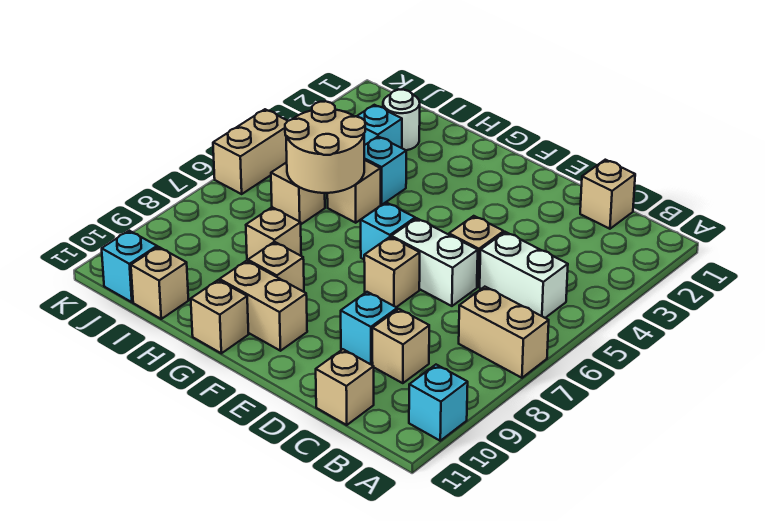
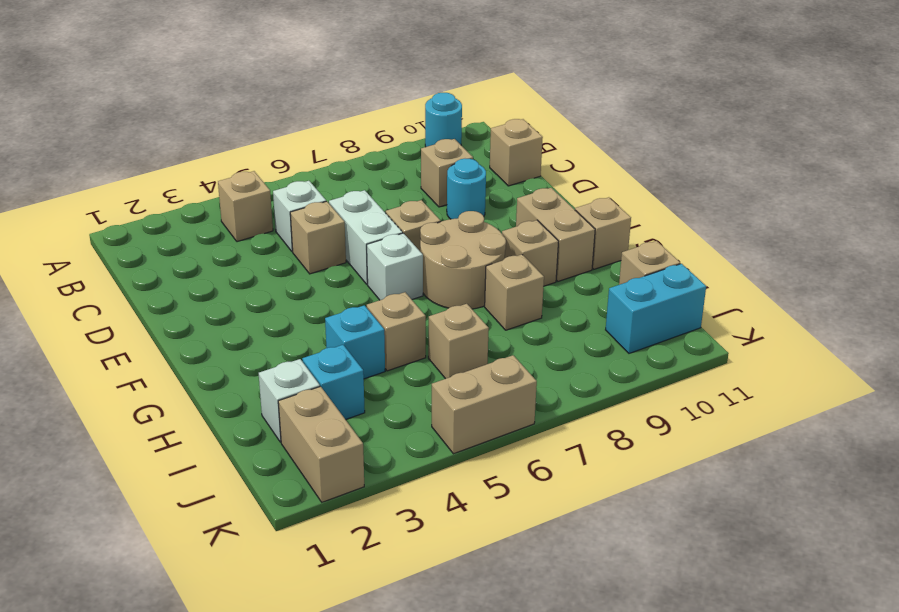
tan brick A7:B7 level 1 -> tan brick J2:K2 level 1
cyan brick A10 level 1 -> cyan round brick A10 level 1
white brick B5:C5 level 1 -> white brick C5 level 1
tan brick C1 level 1 -> tan brick B4 level 1
cyan brick D9 level 1 -> cyan round brick D9 level 1
cyan brick F6 level 1 -> white brick F6 level 1
tan round brick H5:I6 level 2 -> tan round brick F7:G8 level 1
white round brick I2 level 1 -> white brick I2 level 1
cyan brick J11 level 1 -> cyan brick J10:J11 level 1

